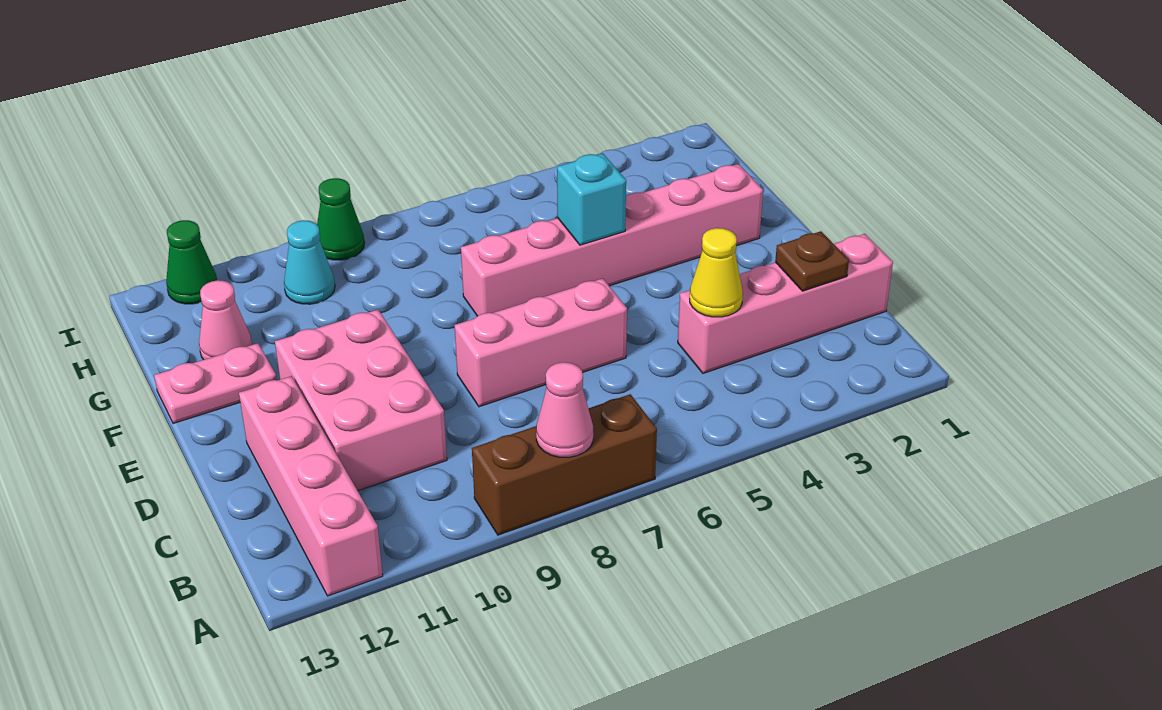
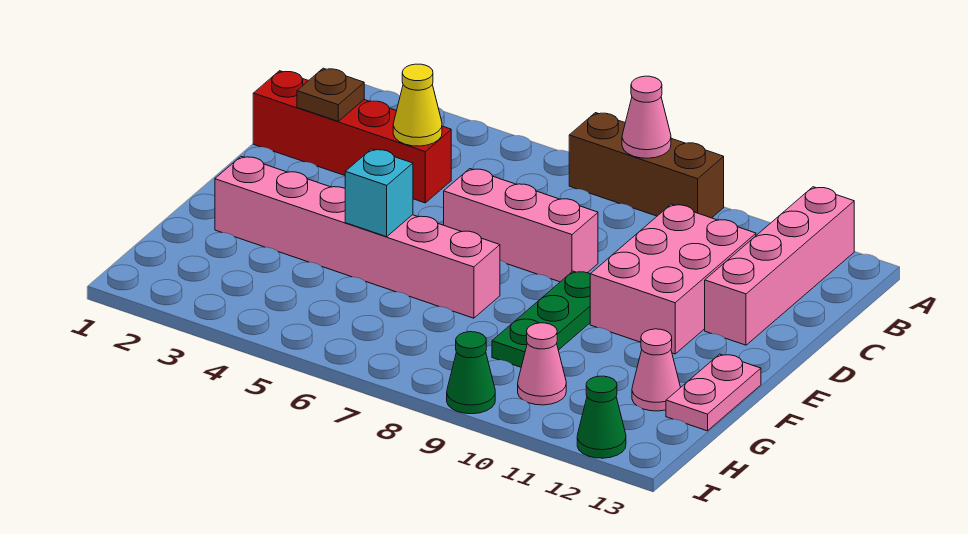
pink brick C1:C4 level 1 -> red brick C1:C4 level 1
none -> green plate E9:G9 level 1
pink plate F12:F13 level 1 -> pink plate F13:G13 level 1
cyan cone H10 level 1 -> pink cone H10 level 1

